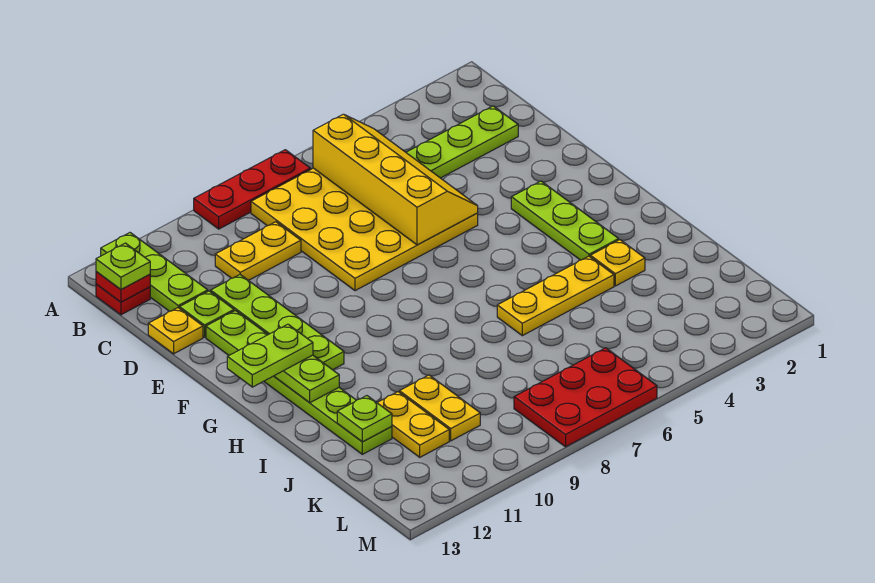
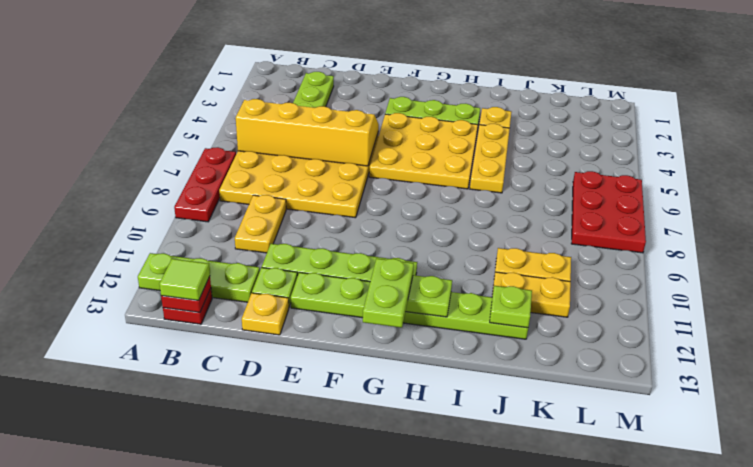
lime plate B13 level 3 -> lime tile B13 level 3
none -> yellow plate F4:H6 level 1

